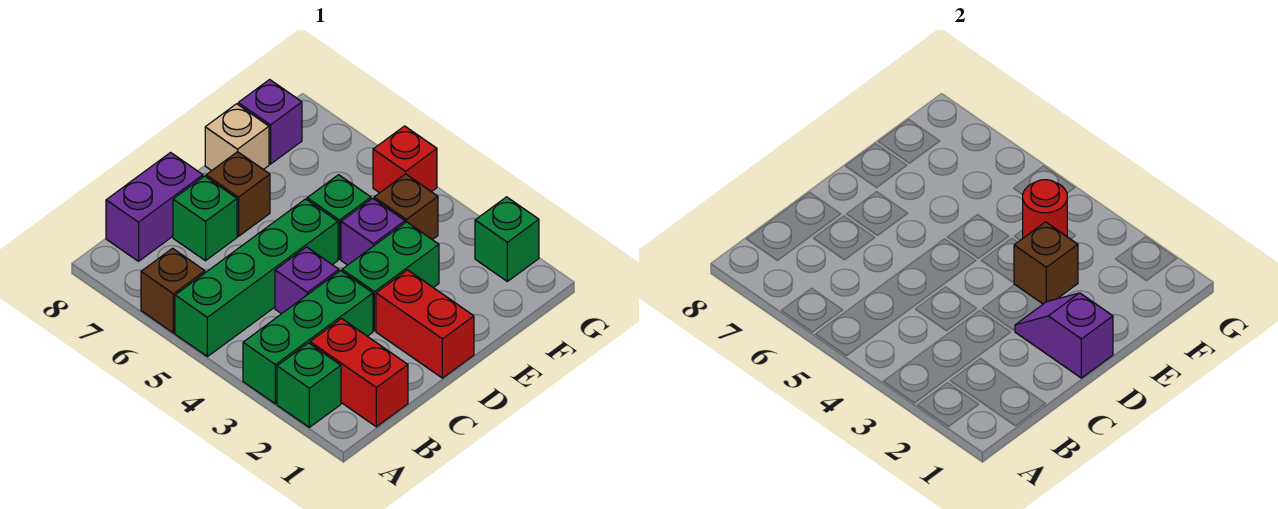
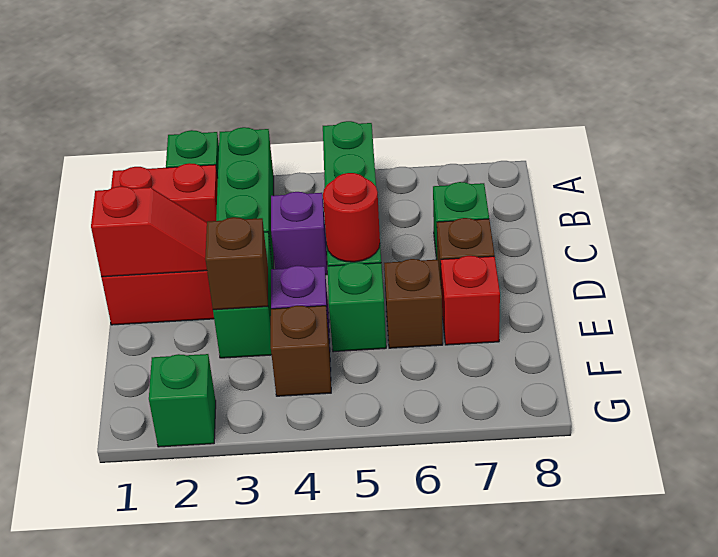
brown brick A6 level 1 -> brown brick E6 level 1
purple brick B8:C8 level 1 -> none
purple slope D1:D2 level 2 top 1 -> red slope D1:D2 level 2 top 1
tan brick E8 level 1 -> none
red round brick F4 level 2 -> red round brick D5 level 2
purple brick F8 level 1 -> none
red brick G5 level 1 -> red brick E7 level 1

